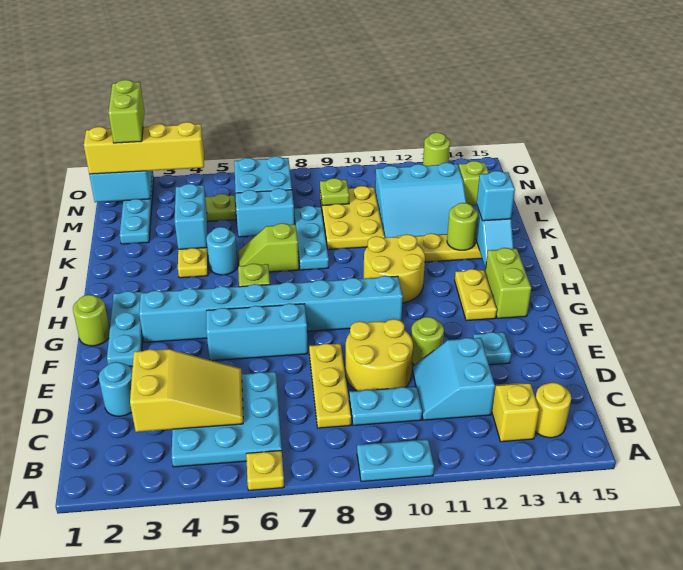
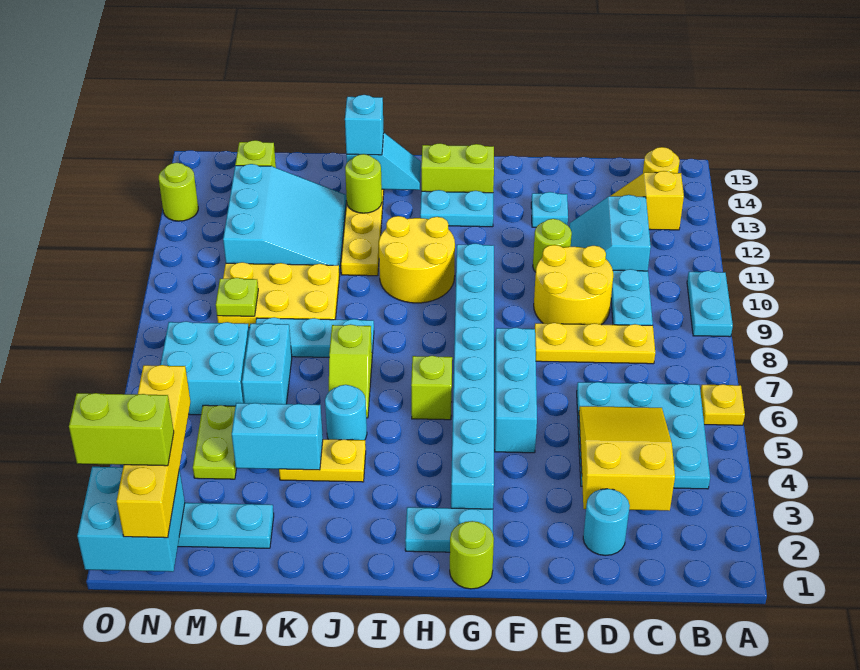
cyan slope C11:D12 level 1 top 12 -> cyan slope C11:D12 level 1 top C
cyan plate F2:H2 level 1 -> cyan plate G2:H2 level 1
yellow plate G13:H13 level 1 -> cyan plate G13:H13 level 1

